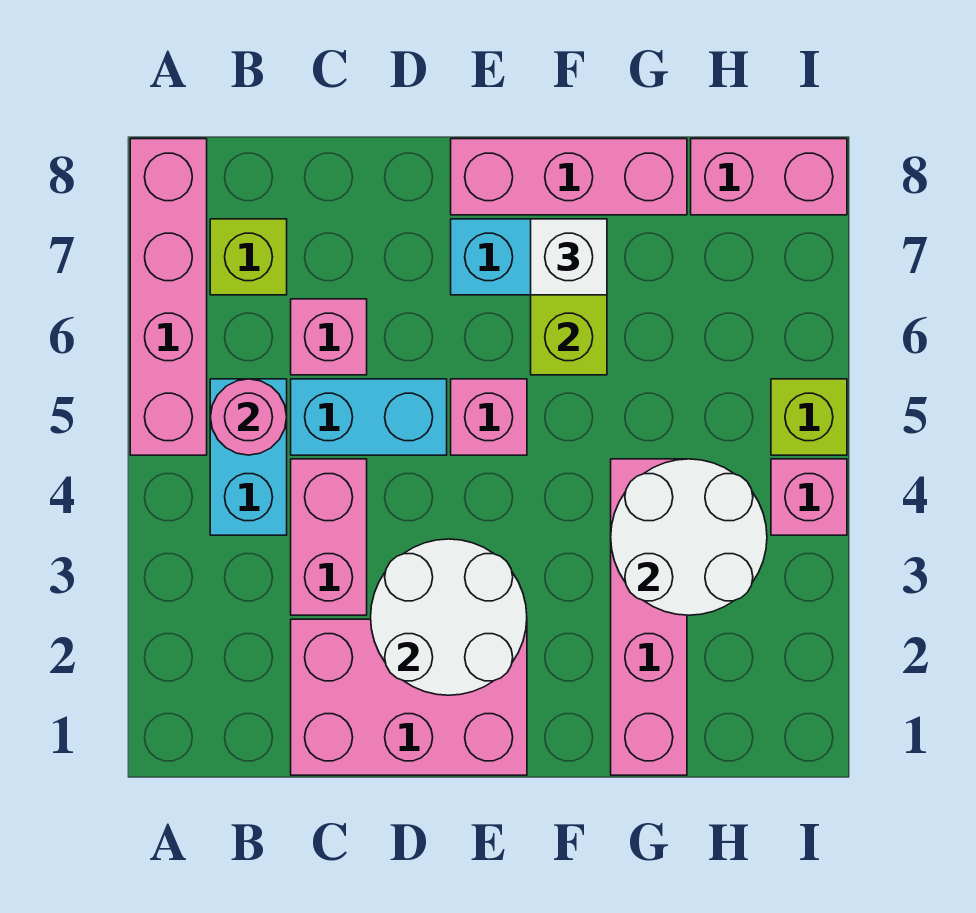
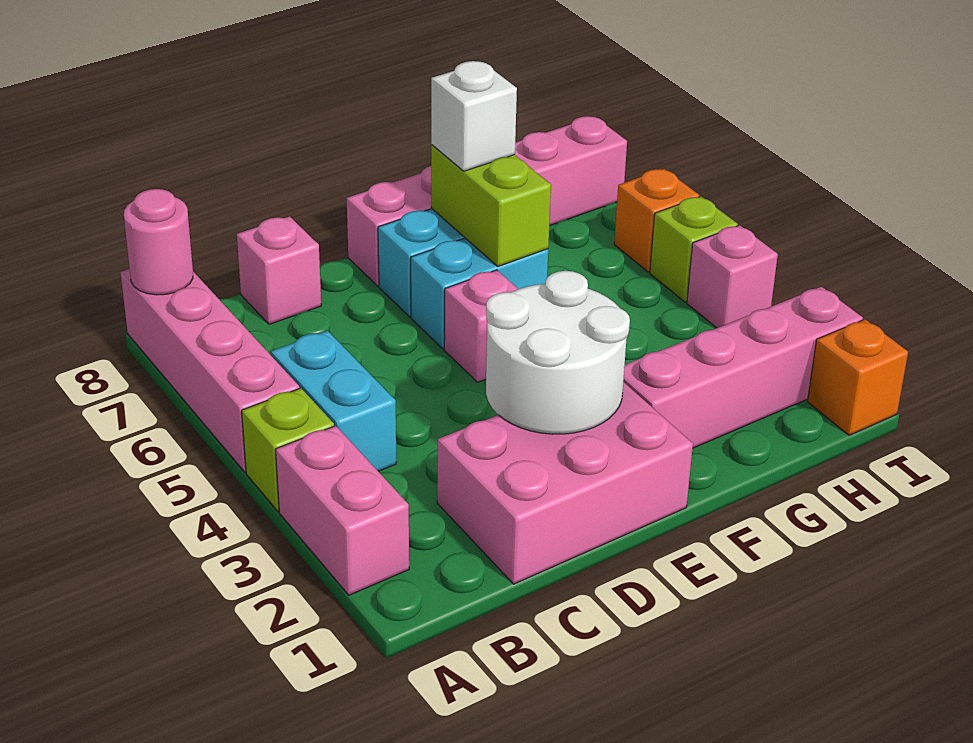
pink round brick B5 level 2 -> pink round brick A8 level 2
lime brick B7 level 1 -> lime brick A4 level 1
pink brick C3:C4 level 1 -> pink brick A2:A3 level 1
cyan brick C5:D5 level 1 -> cyan brick E6:F6 level 1
pink brick C6 level 1 -> pink brick C8 level 1
pink brick G1:G4 level 1 -> pink brick F2:I2 level 1
white round brick G3:H4 level 2 -> none
none -> orange brick I1 level 1
none -> orange brick I6 level 1

